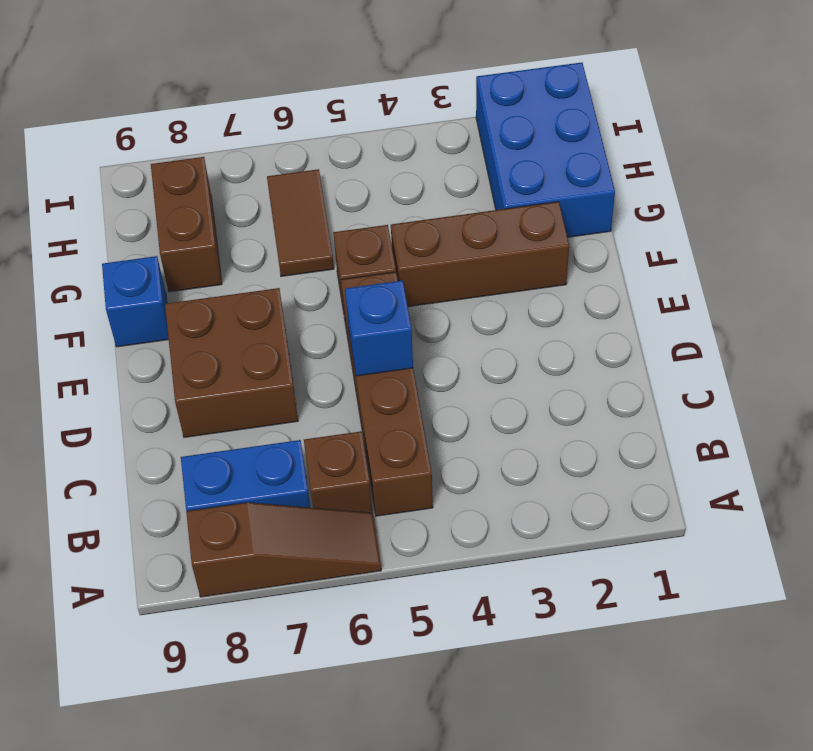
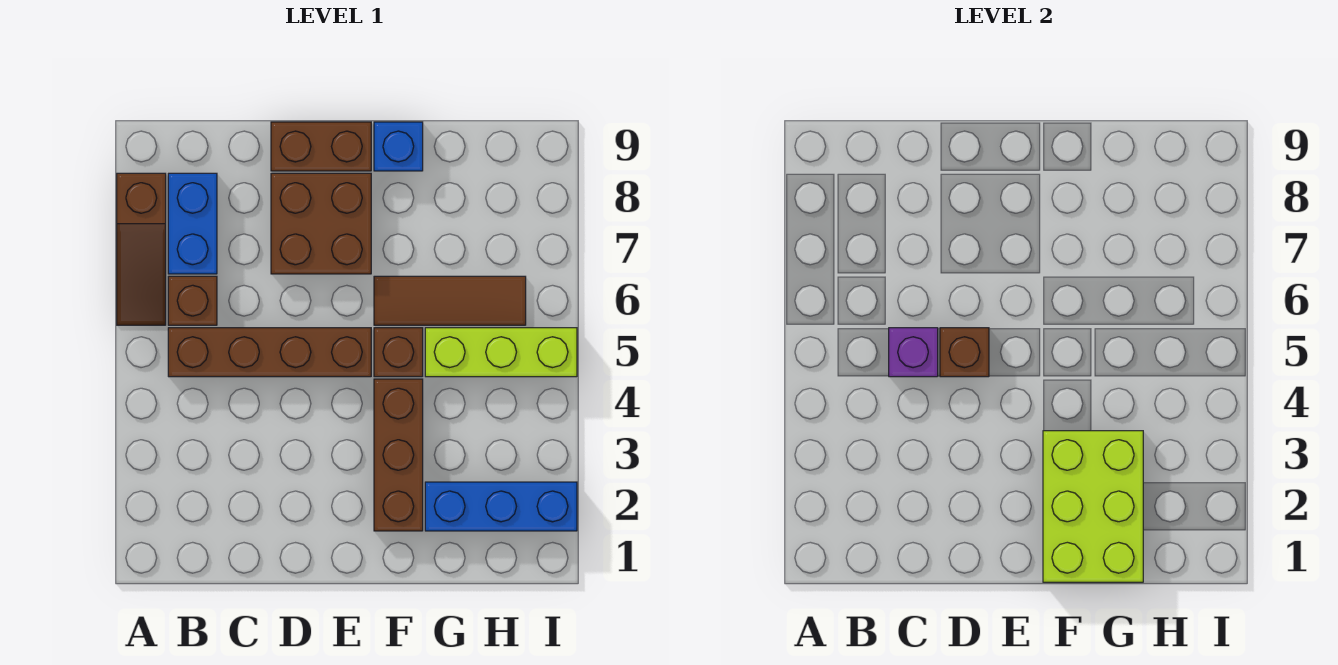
none -> purple brick C5 level 2
blue brick D5 level 2 -> brown brick D5 level 2
none -> lime brick F1:G3 level 2
blue brick G1:I2 level 1 -> blue brick G2:I2 level 1
none -> lime brick G5:I5 level 1
brown tile G6:H6 level 1 -> brown tile F6:H6 level 1
brown brick G8:H8 level 1 -> brown brick D9:E9 level 1

